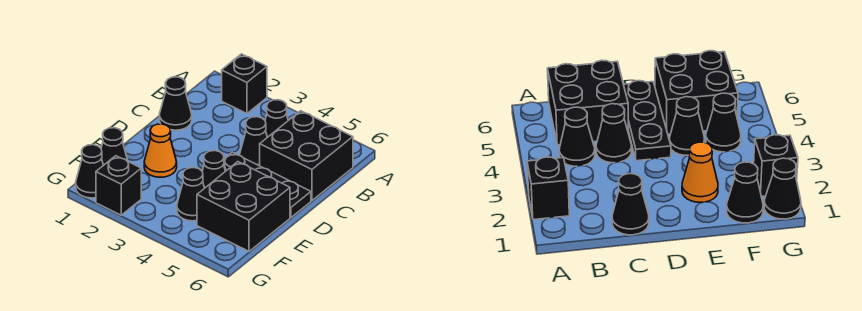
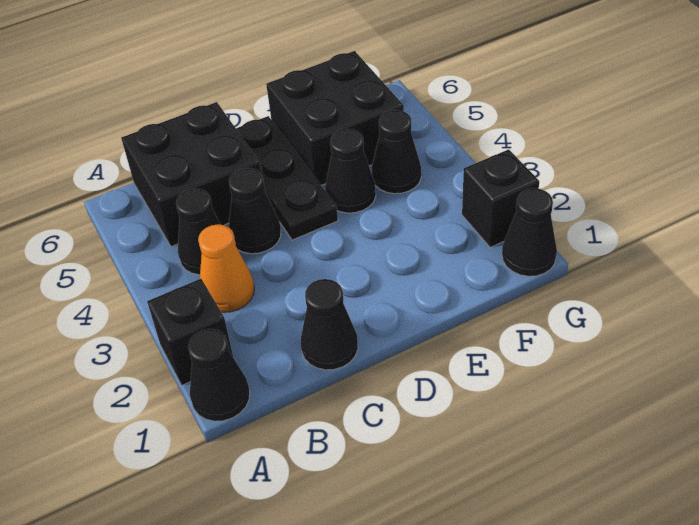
orange cone E2 level 1 -> orange cone B3 level 1
black cone F1 level 1 -> black cone A1 level 1

